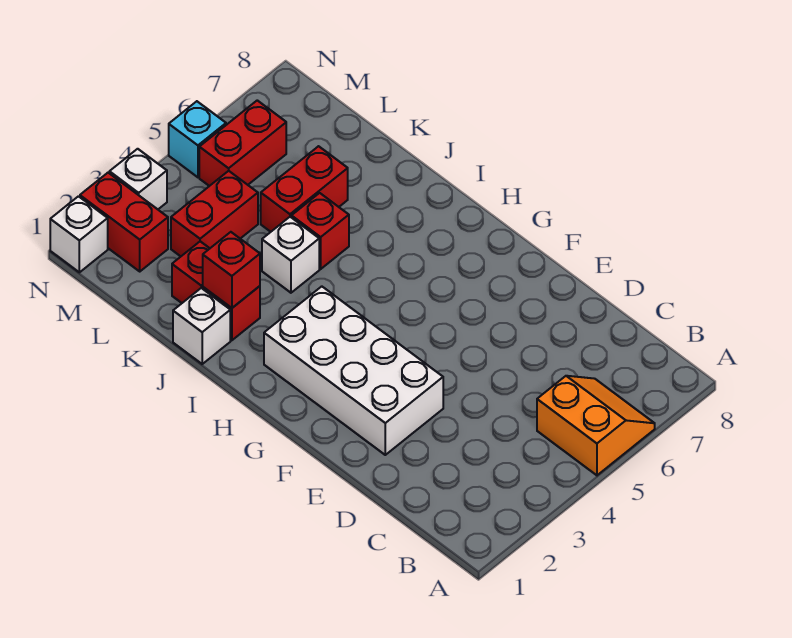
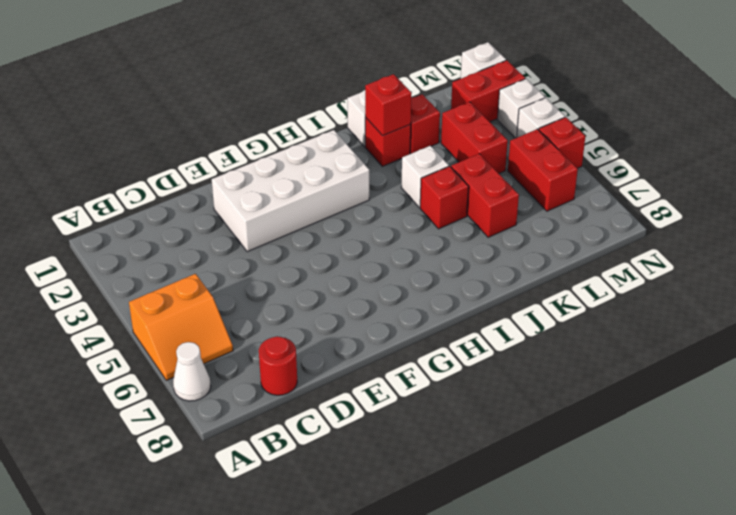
none -> white cone A7 level 1
none -> red round brick C8 level 1
none -> white brick N4 level 1
cyan brick N5 level 1 -> red brick N5 level 1

